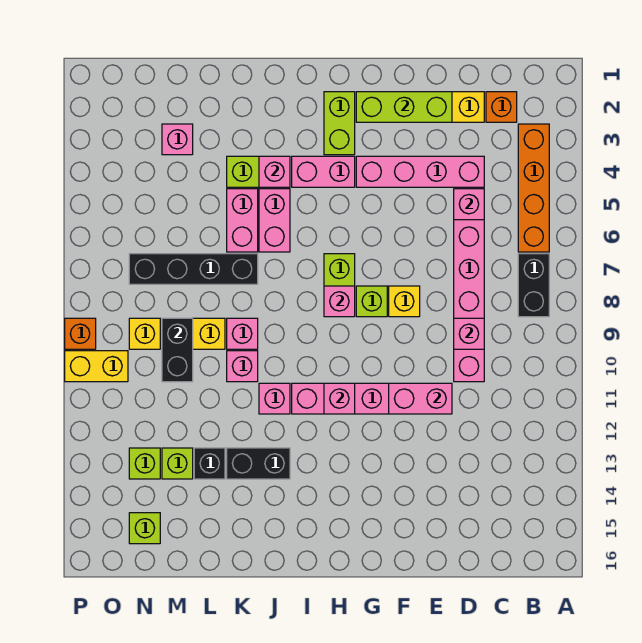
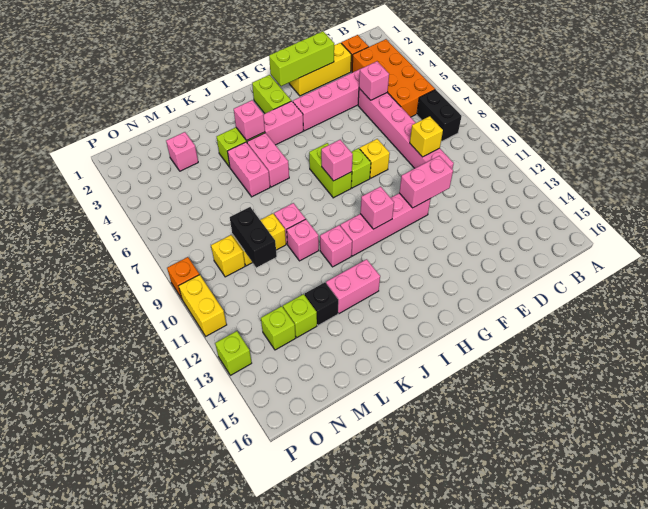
orange brick B3:B6 level 1 -> orange brick B3:C6 level 1
pink brick D9 level 2 -> yellow brick D9 level 2
black brick J13:K13 level 1 -> pink brick J13:K13 level 1
black brick K7:N7 level 1 -> none
lime brick N15 level 1 -> lime brick P13 level 1
yellow brick O10:P10 level 1 -> yellow brick P10:P11 level 1

